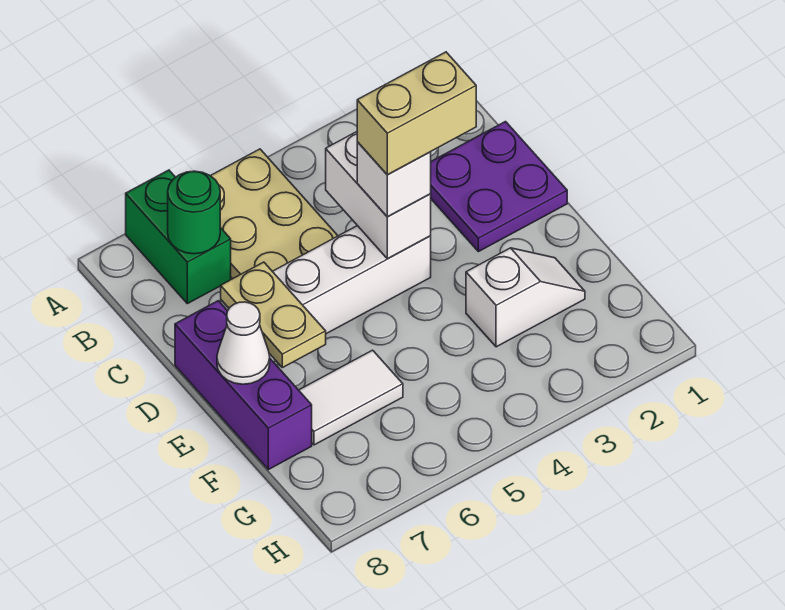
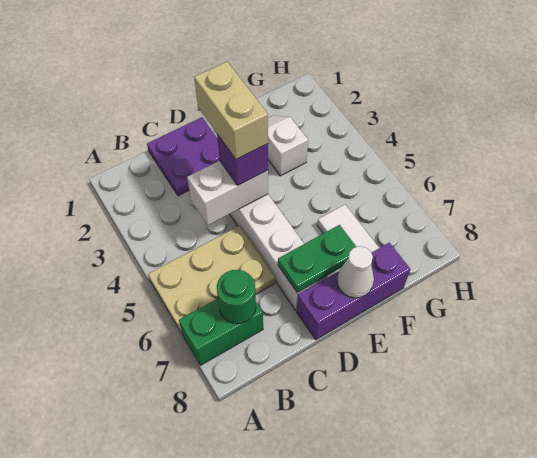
white brick D4 level 3 -> purple brick D4 level 3
tan plate D7:E7 level 2 -> green plate D7:E7 level 2

